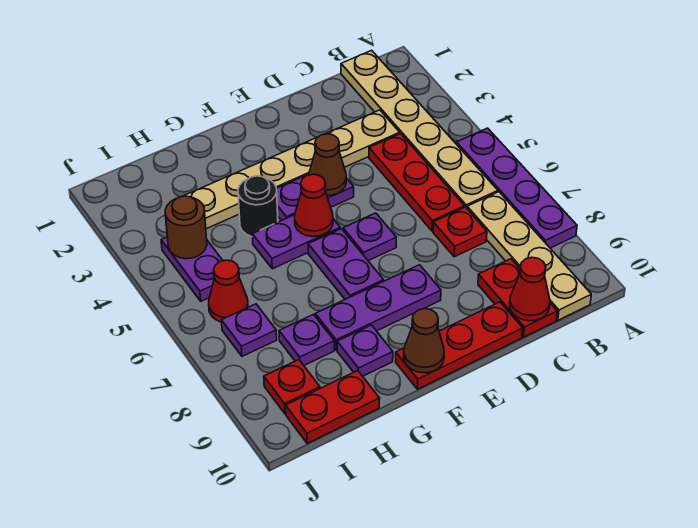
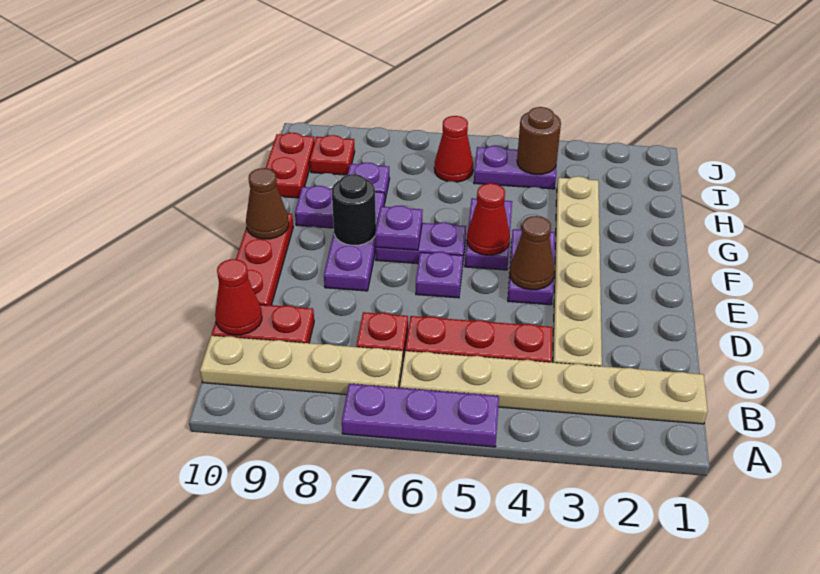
purple plate A5:A8 level 1 -> purple plate A5:A7 level 1
black round brick G4 level 1 -> black round brick F8 level 2
purple plate I7 level 1 -> purple plate F7 level 2

